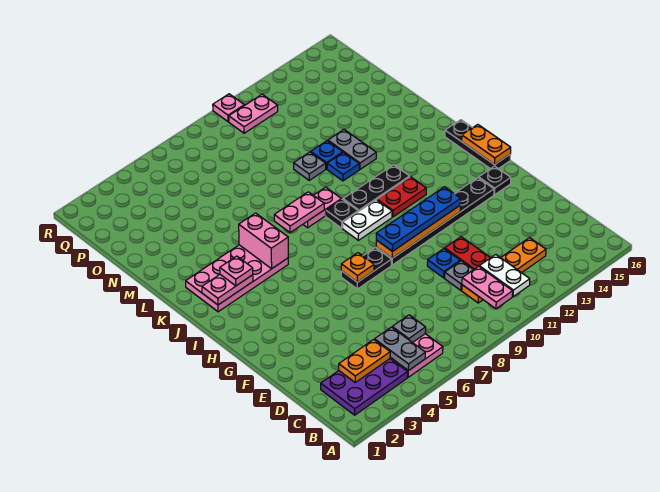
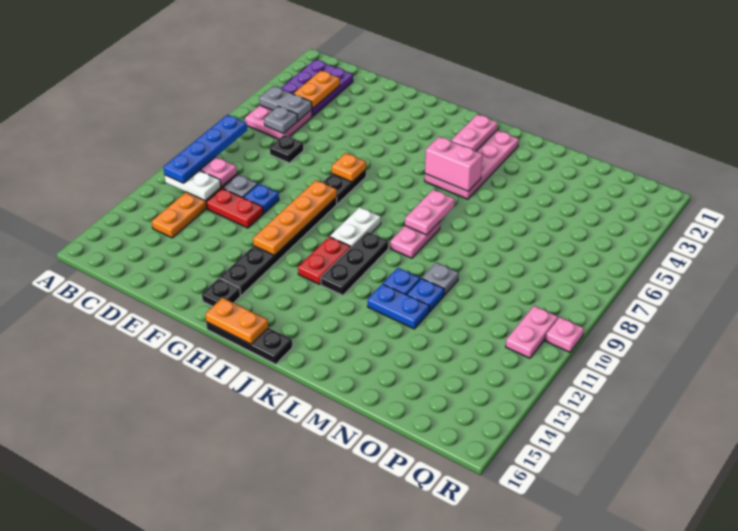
blue plate G9:G12 level 3 -> blue plate B8:B11 level 3
pink plate J3 level 3 -> none
black plate J9 level 1 -> black plate D7 level 1
grey plate L12:M12 level 1 -> blue plate L12:M12 level 1

